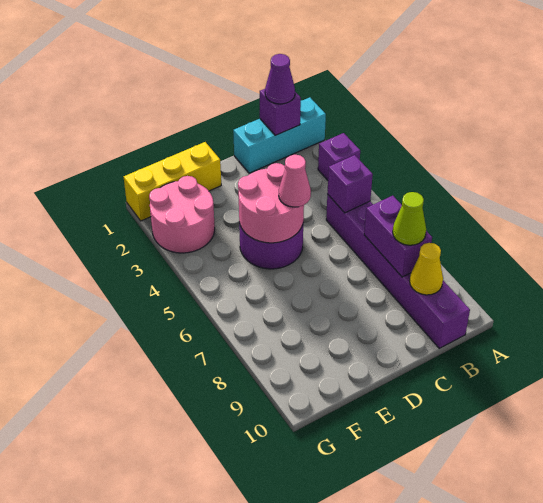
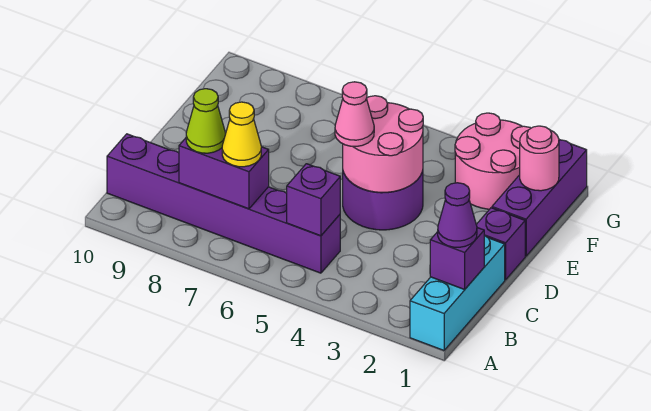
purple brick A3 level 1 -> purple brick D1 level 1
yellow cone B9 level 2 -> yellow cone B7 level 3
yellow brick E1:G1 level 1 -> purple brick E1:G1 level 1
none -> pink round brick F1 level 2

